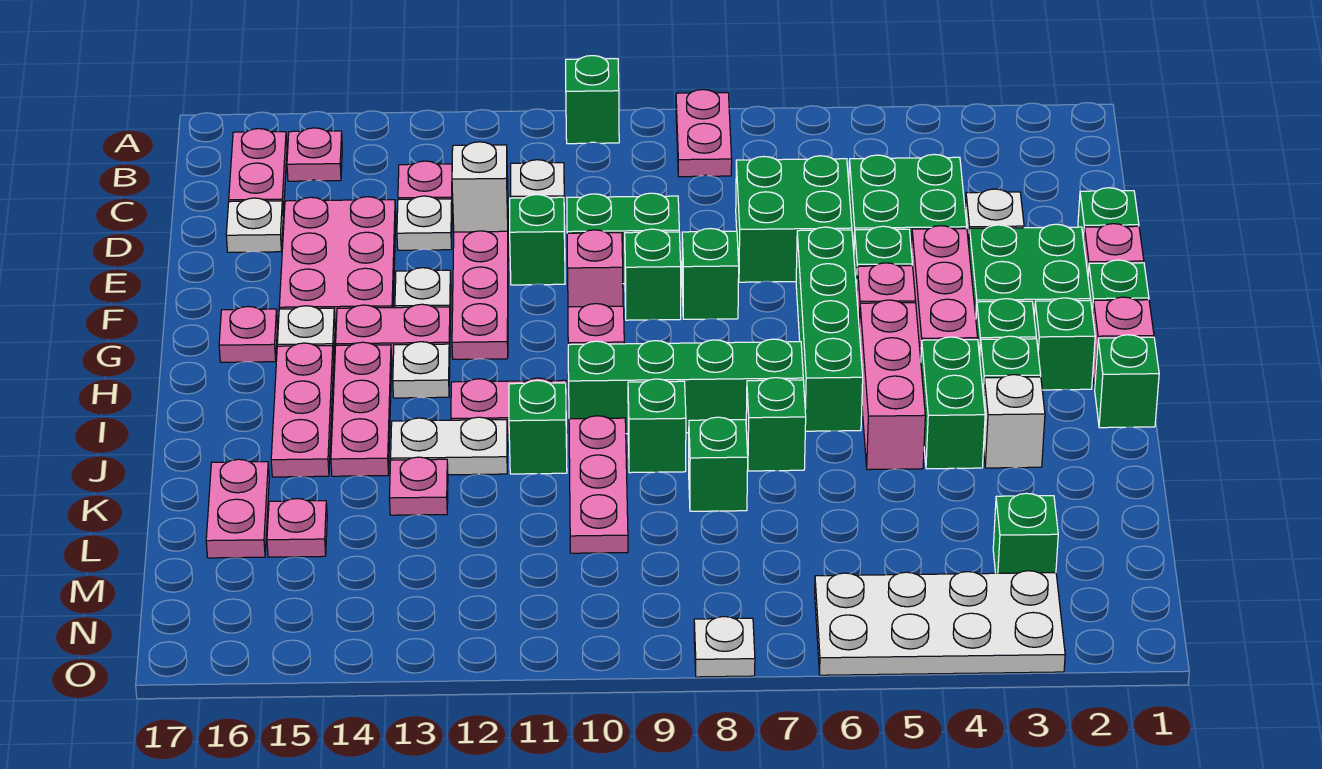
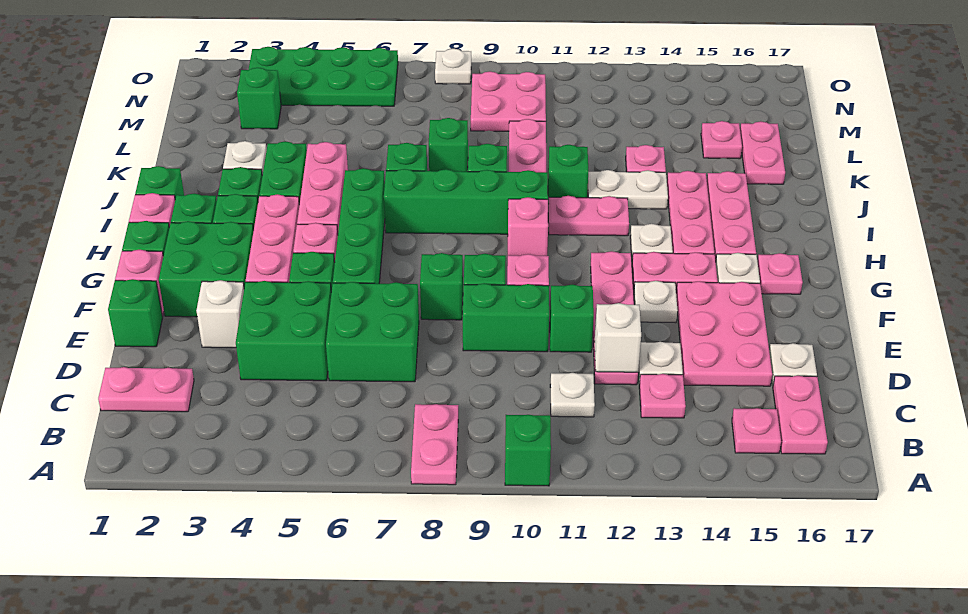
none -> pink plate C1:C2 level 1
none -> pink plate M9:N10 level 1
white plate N3:O6 level 1 -> green plate N3:O6 level 1

